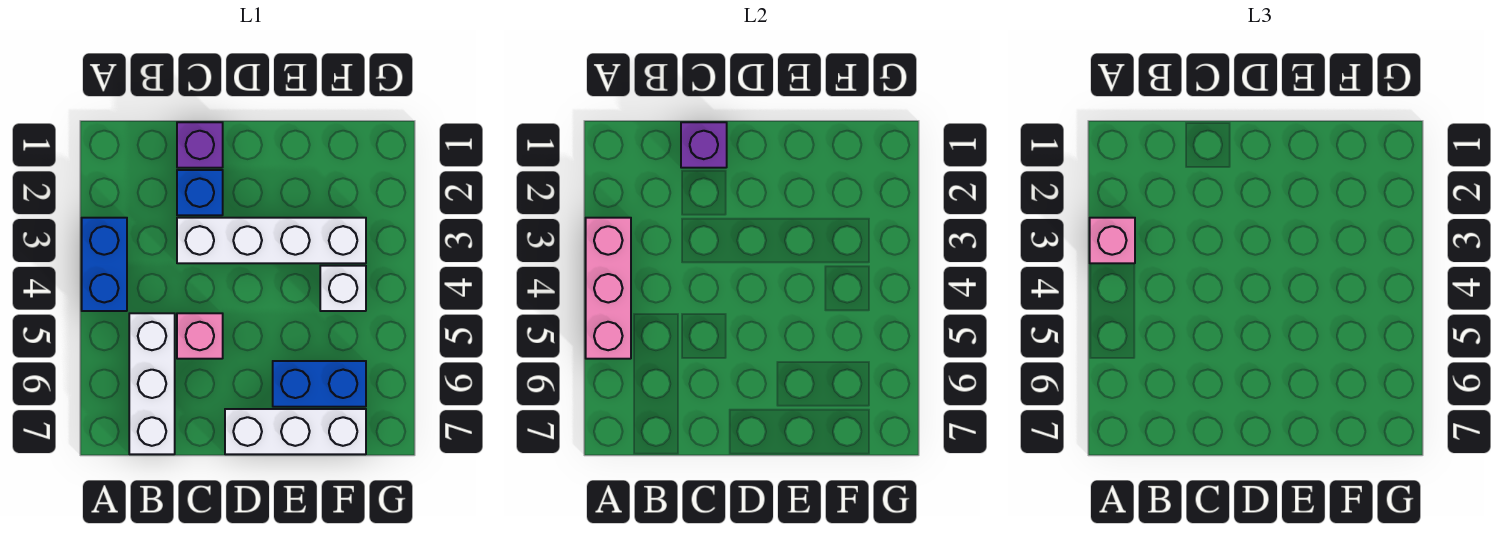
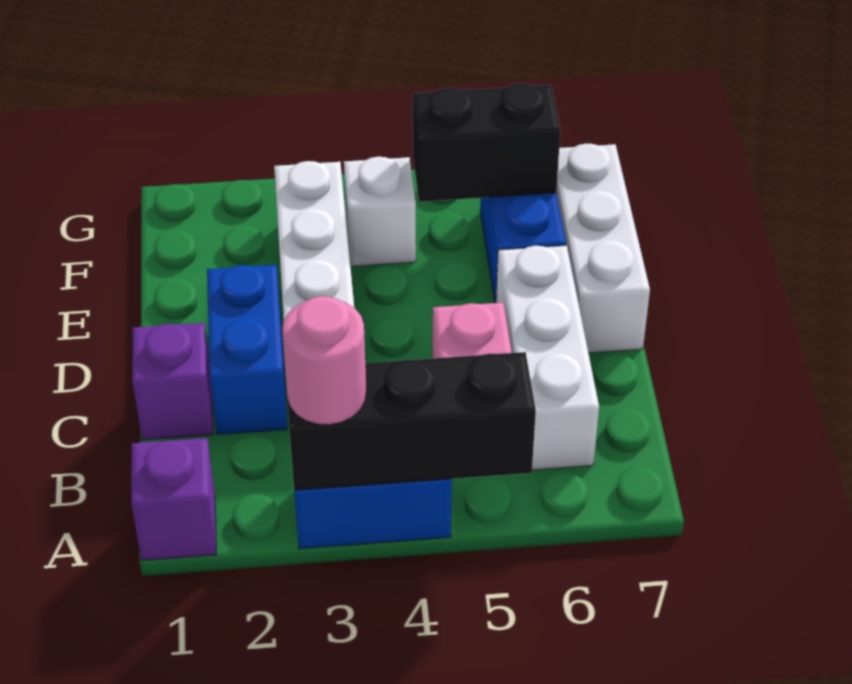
pink brick A3:A5 level 2 -> black brick A3:A5 level 2
pink brick A3 level 3 -> pink round brick A3 level 3
white brick B5:B7 level 1 -> white brick B6:D6 level 1
purple brick C1 level 2 -> purple brick A1 level 1
blue brick C2 level 1 -> blue brick C2:D2 level 1
none -> black brick F5:F6 level 2

